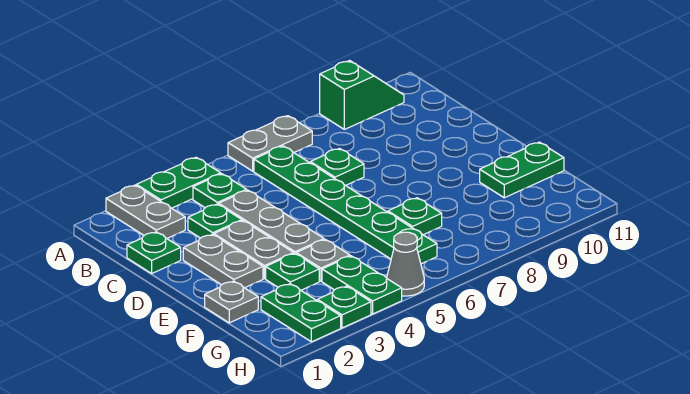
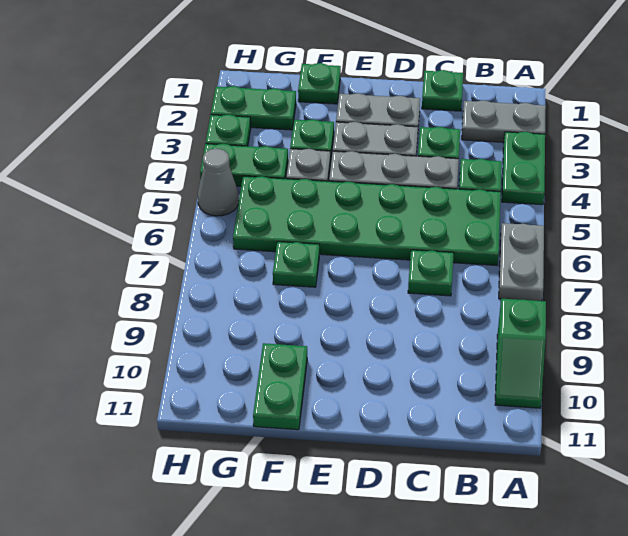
green plate B6:G6 level 1 -> green plate B5:G6 level 1
grey plate F1 level 1 -> green plate F1 level 1

